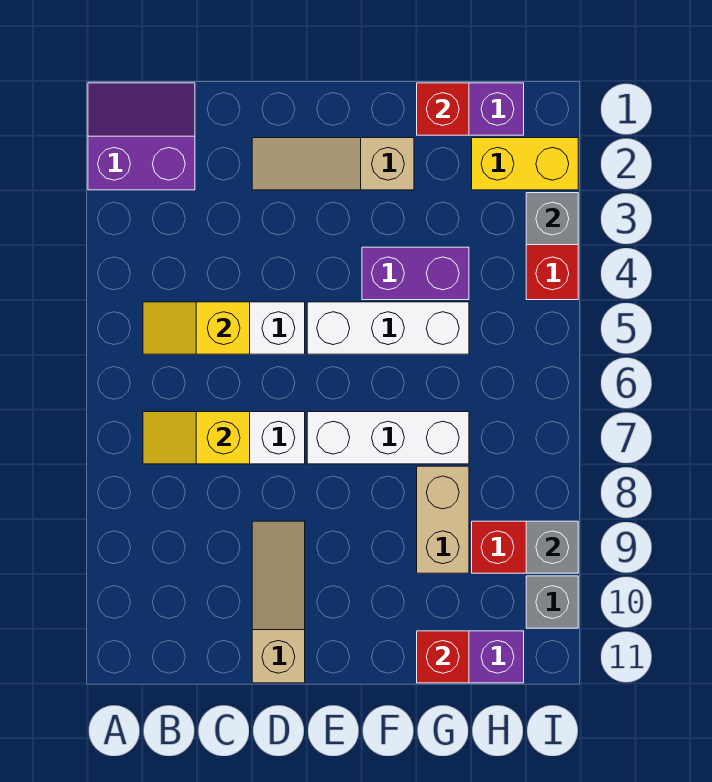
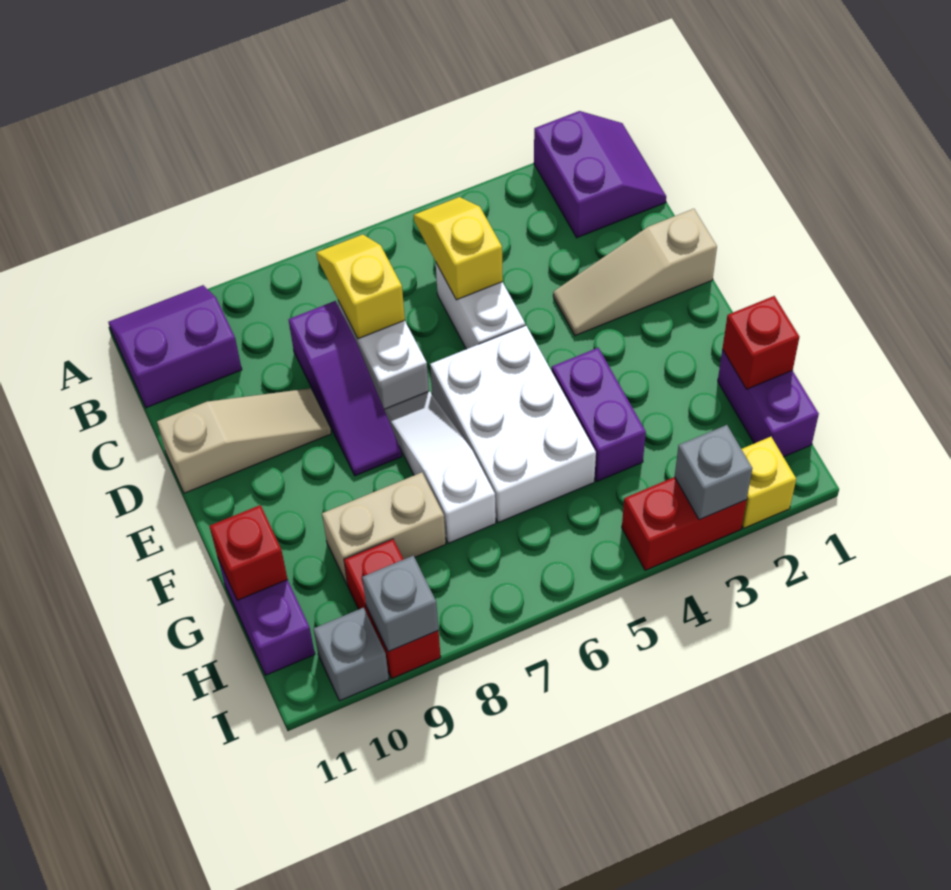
none -> purple slope A10:B11 level 1 top B
none -> purple slope C8:E8 level 1 top C
tan slope D2:F2 level 1 top F -> tan slope D1:D3 level 1 top 1
white brick E5:G5 level 1 -> white brick E5:G6 level 1
white brick E7:G7 level 1 -> white slope E7:G7 level 1 top G
yellow brick H2:I2 level 1 -> yellow brick I2 level 1

